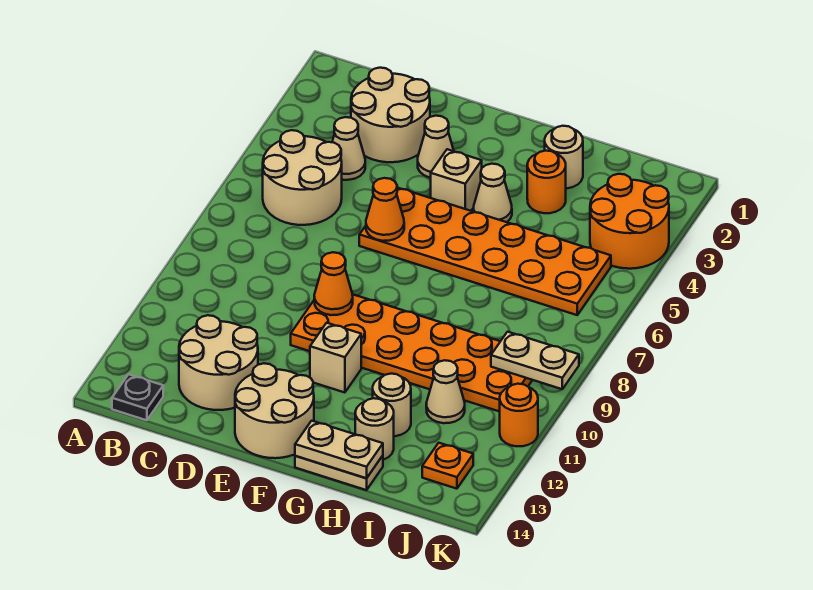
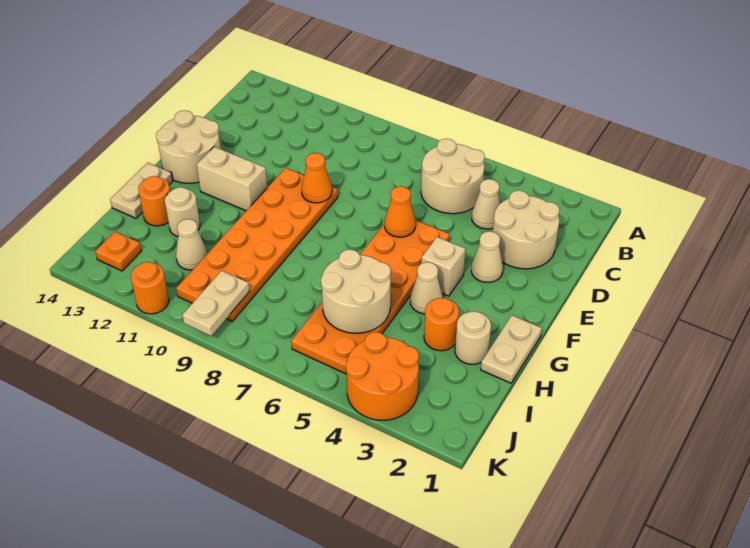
black plate B14 level 1 -> none
tan round brick C12:D13 level 1 -> tan round brick H5:I6 level 2
tan brick F11 level 1 -> tan brick F11:F12 level 1
tan plate G14:H14 level 2 -> tan plate G1:H1 level 1
tan round brick H13 level 1 -> orange round brick H13 level 1

